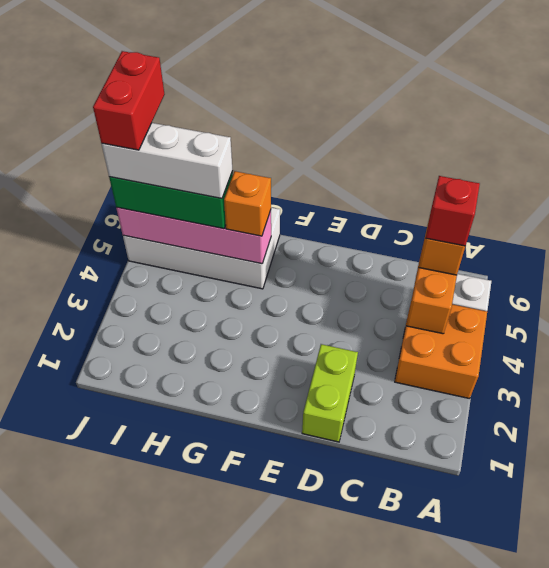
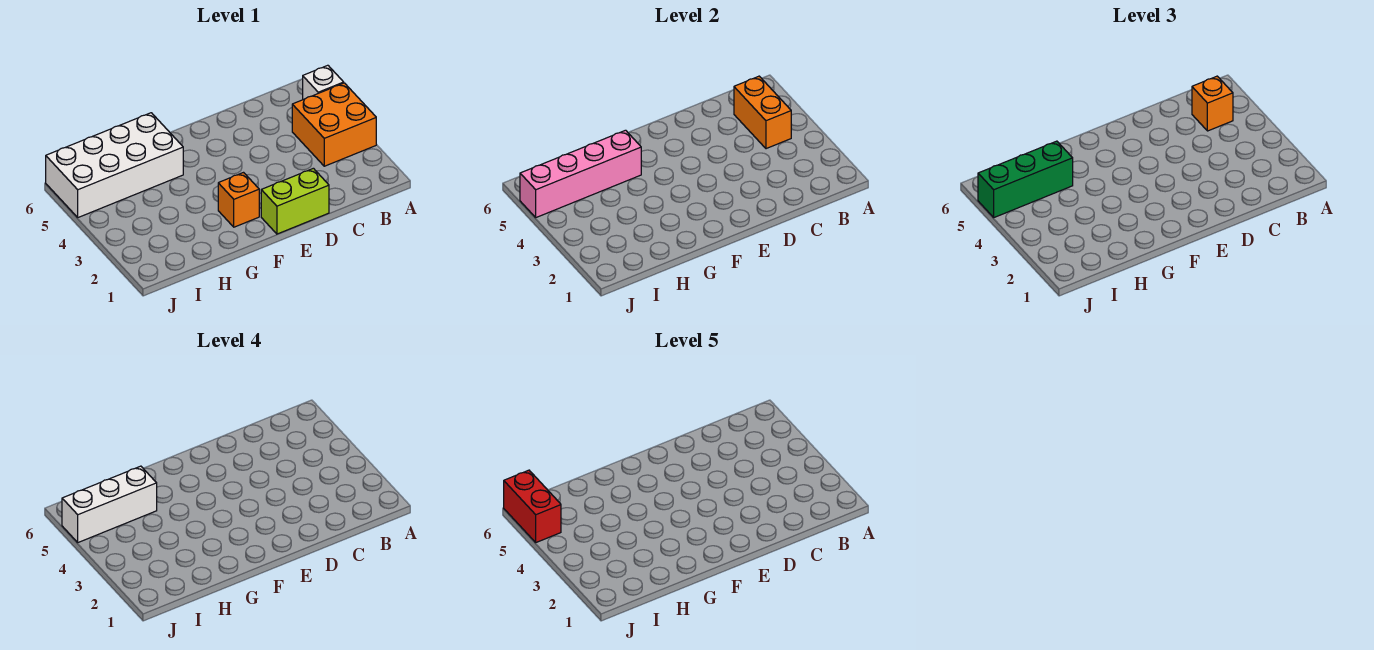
red brick B5 level 4 -> none
lime brick D1:D2 level 1 -> lime brick D1:E1 level 1
orange brick G5 level 3 -> orange brick F2 level 1

